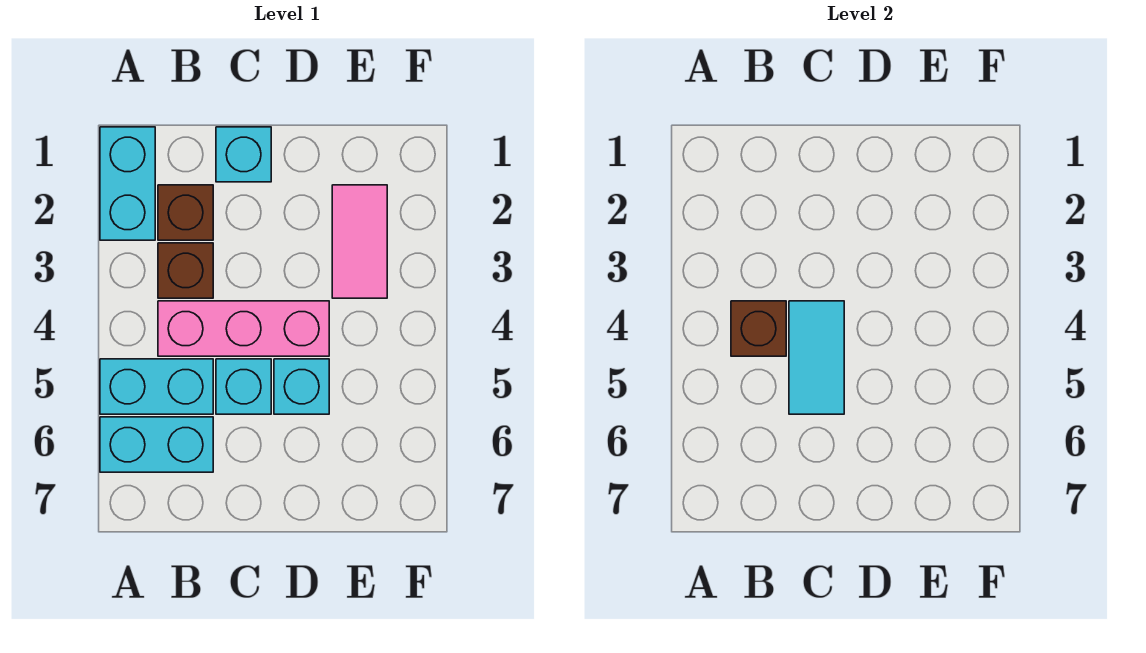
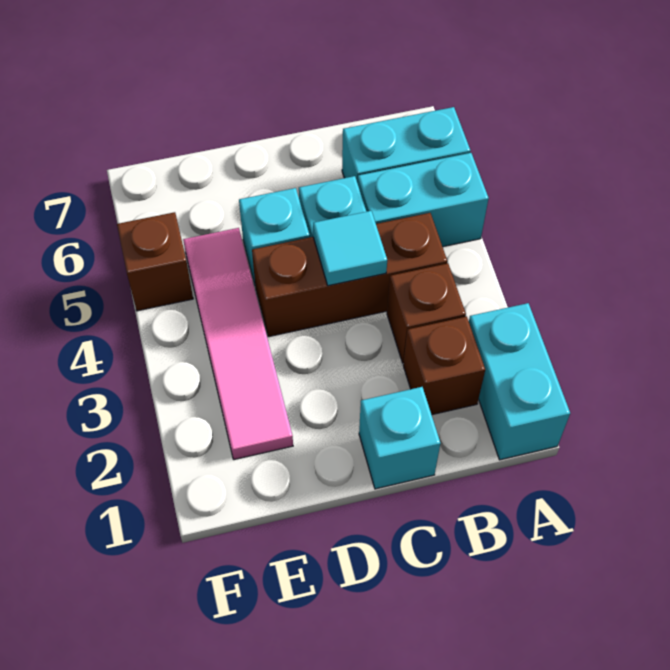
pink brick B4:D4 level 1 -> brown brick B4:D4 level 1
brown brick B4 level 2 -> brown brick F5 level 1
cyan tile C4:C5 level 2 -> cyan tile C4 level 2
pink tile E2:E3 level 1 -> pink tile E2:E5 level 1

